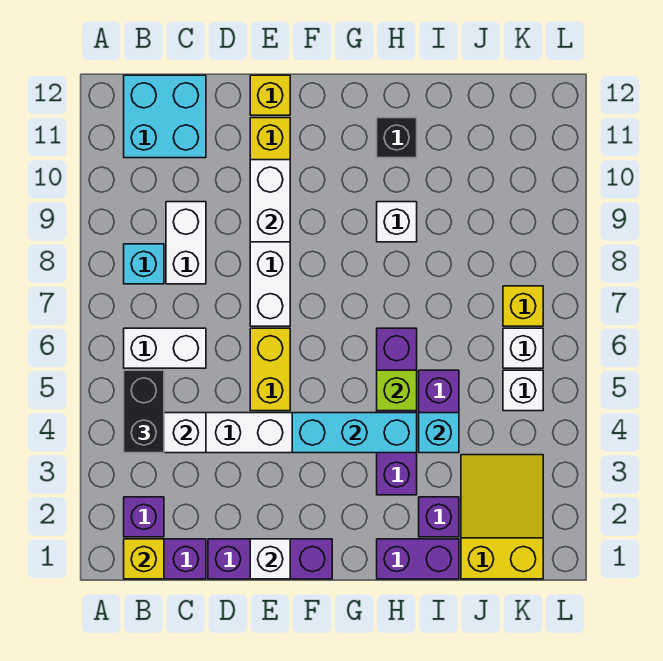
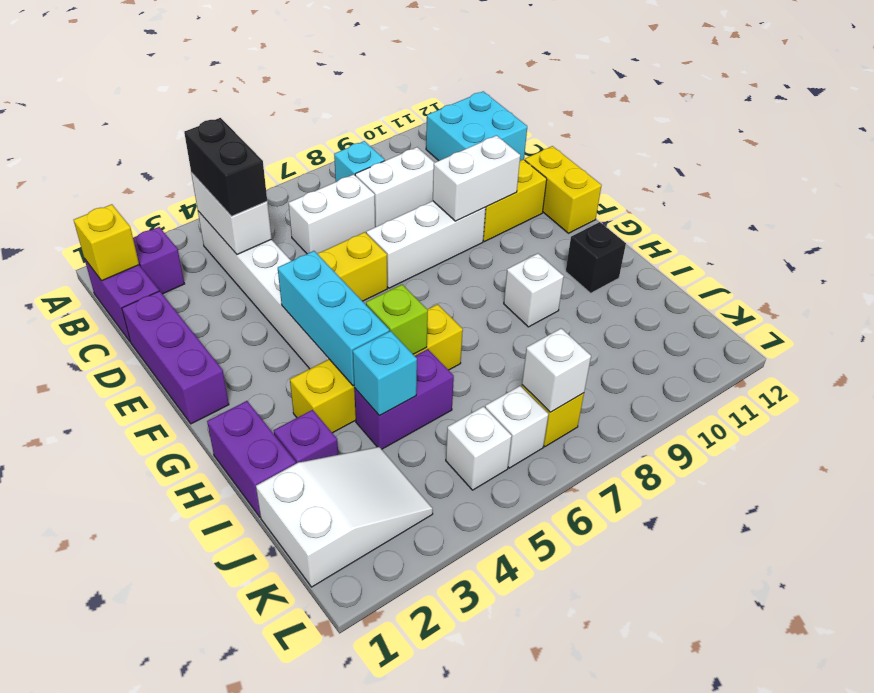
black brick B4:B5 level 3 -> black brick B4:C4 level 3
white brick B6:C6 level 1 -> white brick C6:C7 level 1
white brick E1 level 2 -> white brick K7 level 2
yellow brick E12 level 1 -> yellow brick E12:F12 level 1
purple brick H3:H6 level 1 -> yellow brick H3:H6 level 1
yellow slope J1:K3 level 1 top 1 -> white slope J1:K3 level 1 top 1

